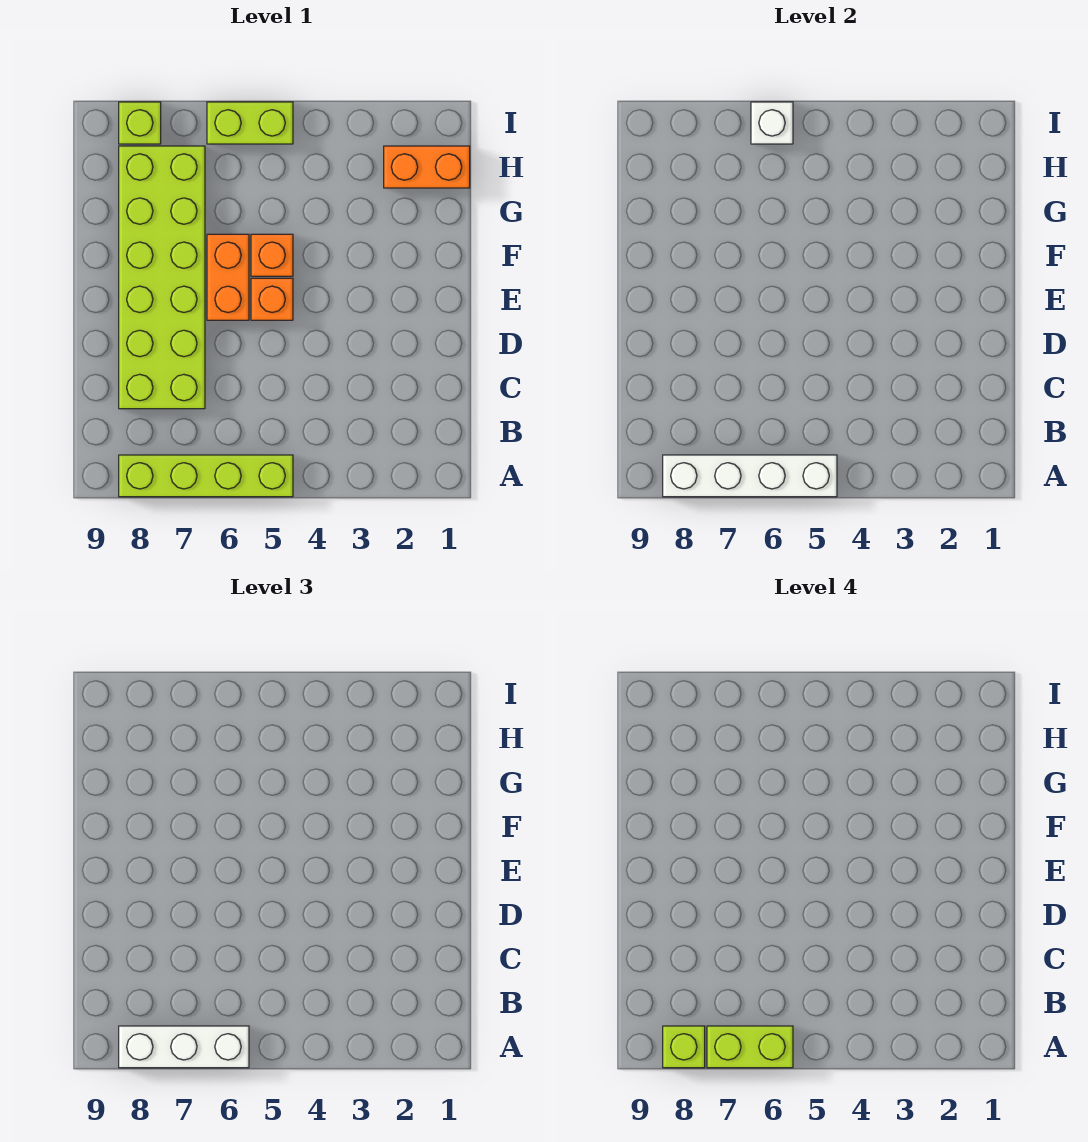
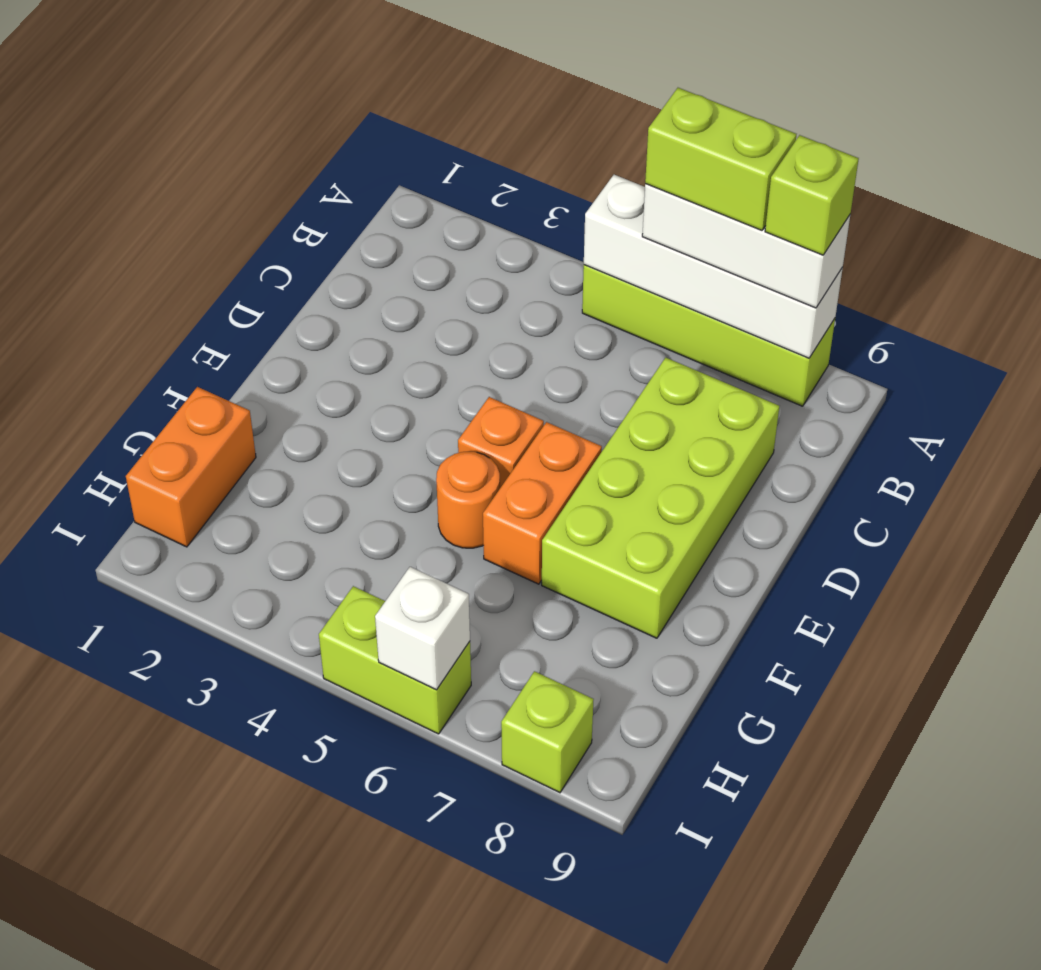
lime brick C7:H8 level 1 -> lime brick C7:F8 level 1
orange brick F5 level 1 -> orange round brick F5 level 1
orange brick H1:H2 level 1 -> orange brick G1:H1 level 1

